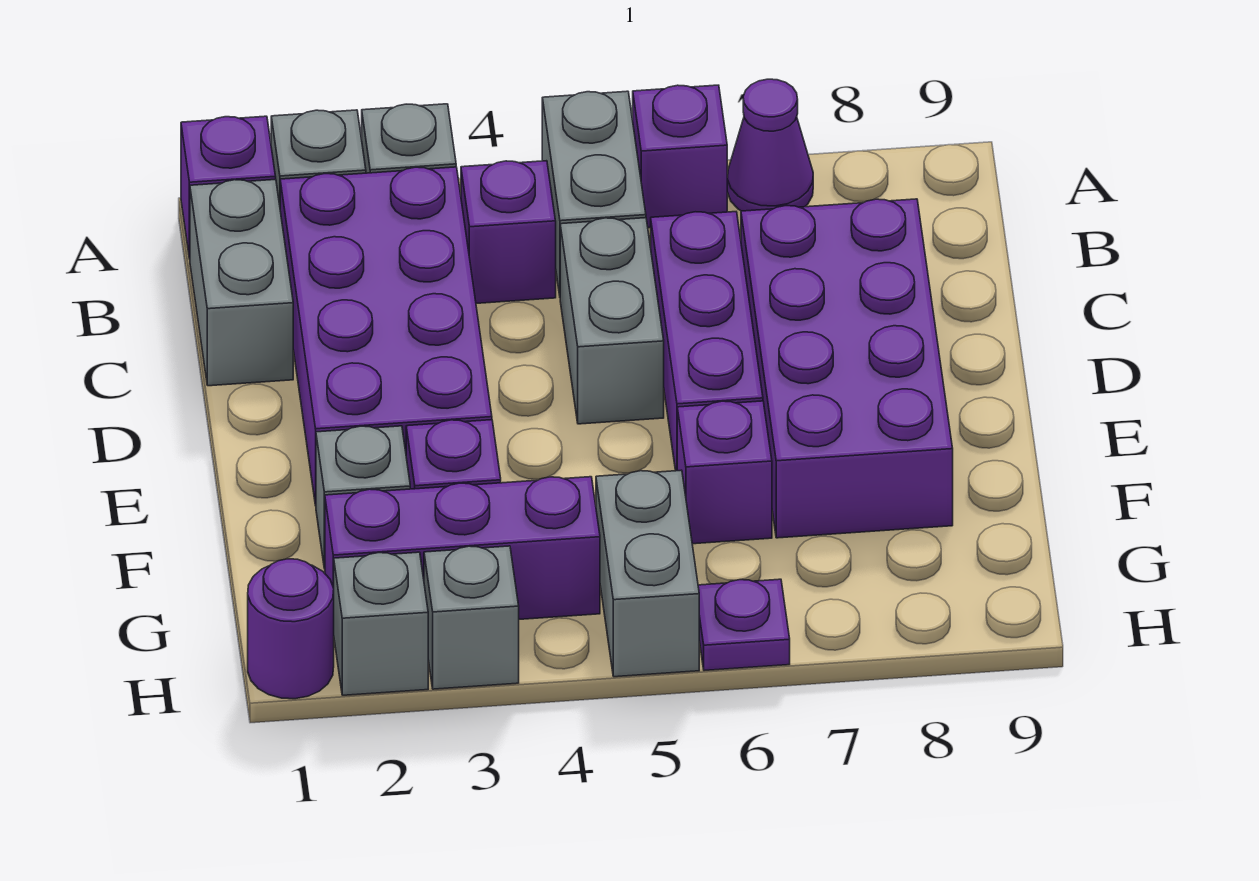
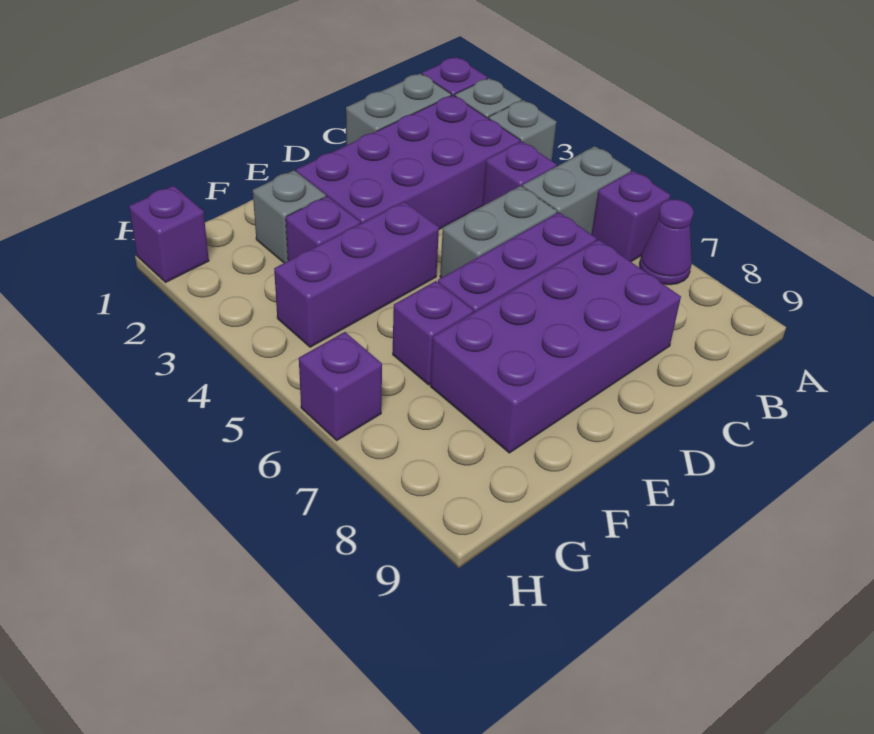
purple brick G2:G4 level 1 -> purple brick E4:G4 level 1
grey brick G5:H5 level 1 -> none
purple round brick H1 level 1 -> purple brick H1 level 1
grey brick H2 level 1 -> none
grey brick H3 level 1 -> none
purple plate H6 level 1 -> purple brick H6 level 1

